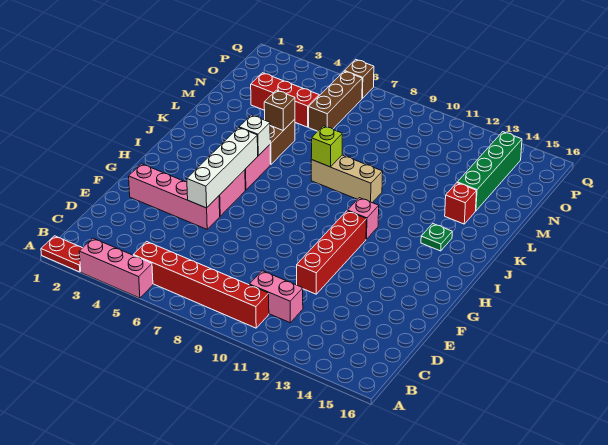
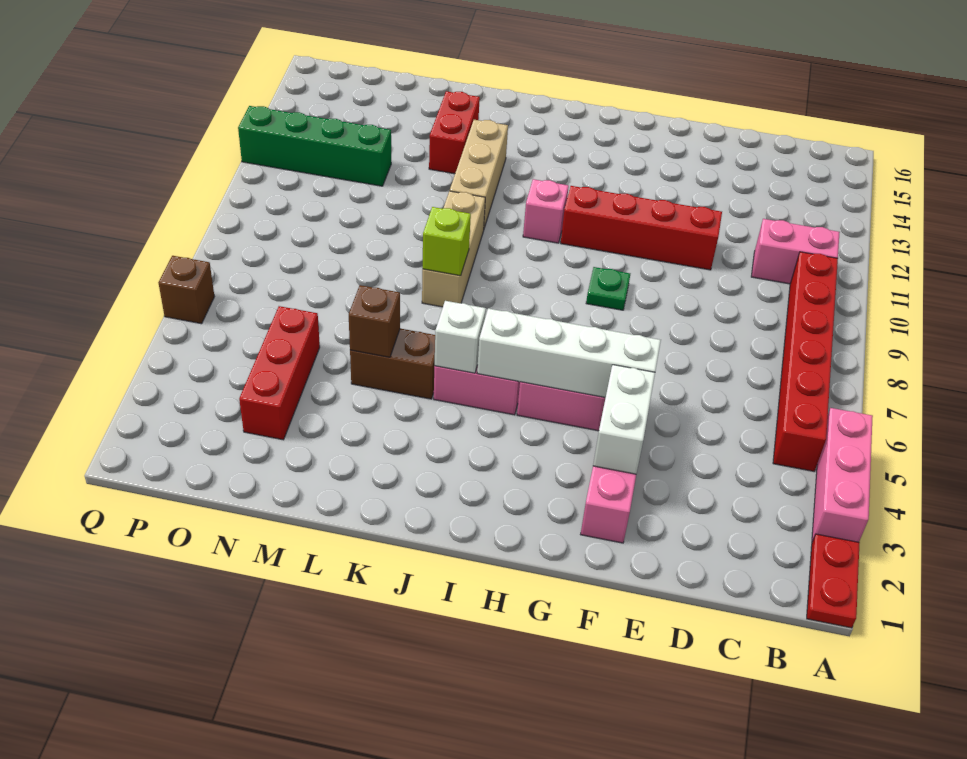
pink brick C10:C11 level 1 -> pink brick B11:C11 level 1
none -> white brick F3:F4 level 2
green plate J14 level 1 -> green plate G9 level 1
none -> tan brick K11:K13 level 1
red brick L14 level 1 -> red brick L13:L14 level 1
green brick M14:P14 level 1 -> green brick N12:Q12 level 1
brown brick N6:P6 level 1 -> none

